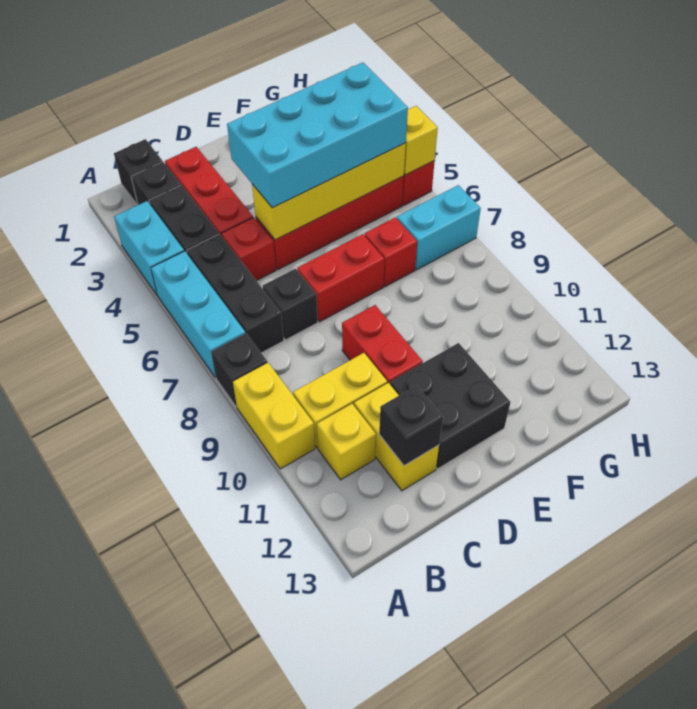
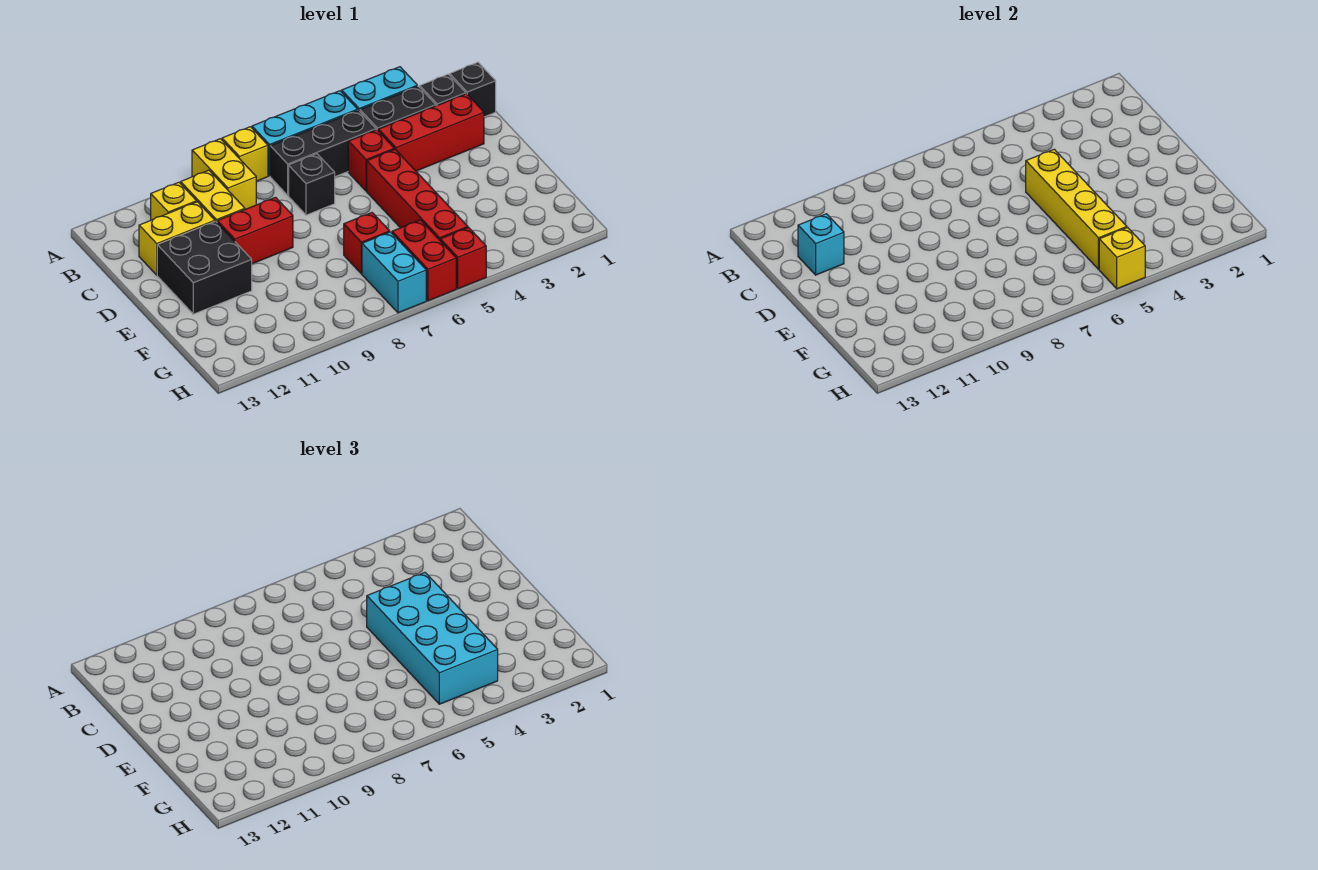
black brick A8 level 1 -> yellow brick A8 level 1
yellow brick A9:A10 level 1 -> yellow brick A9:B9 level 1
black brick C12 level 2 -> cyan brick C12 level 2
red brick D7:E7 level 1 -> red brick G6:H6 level 1

